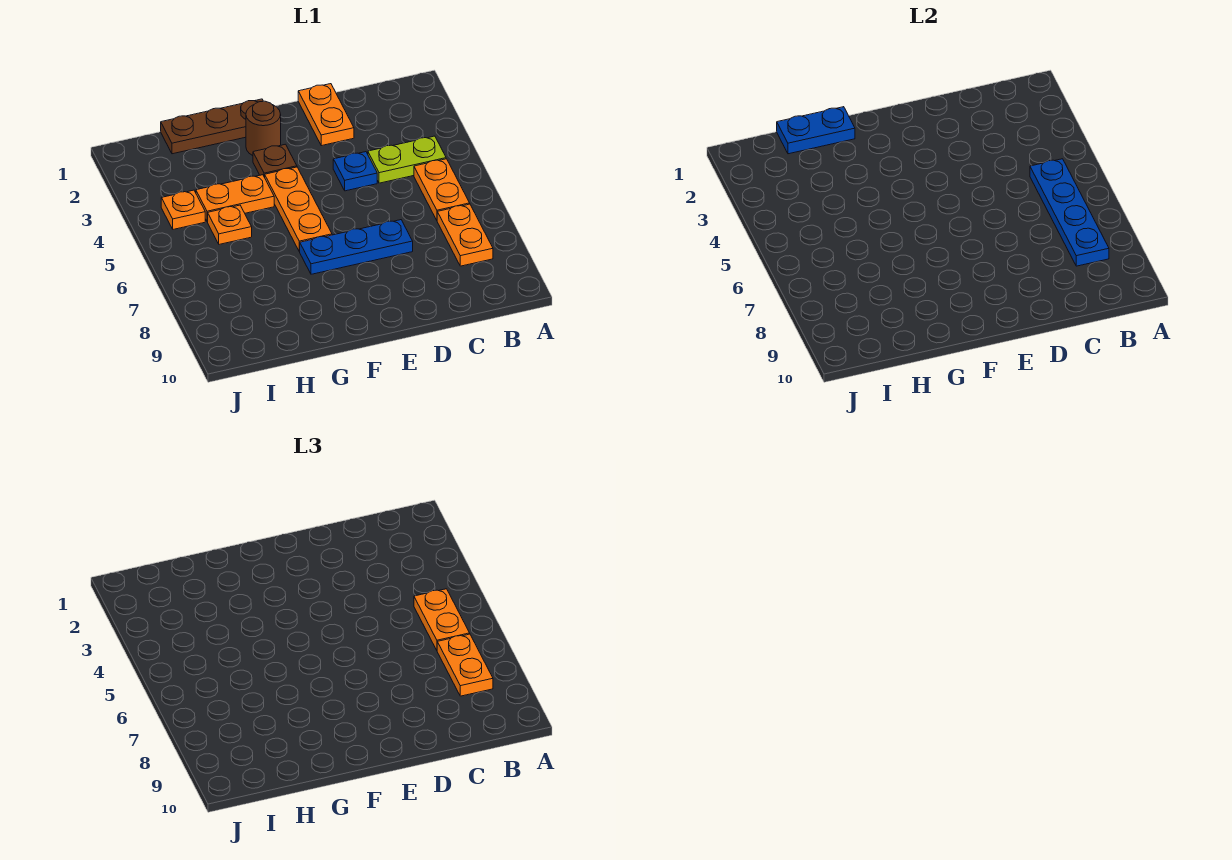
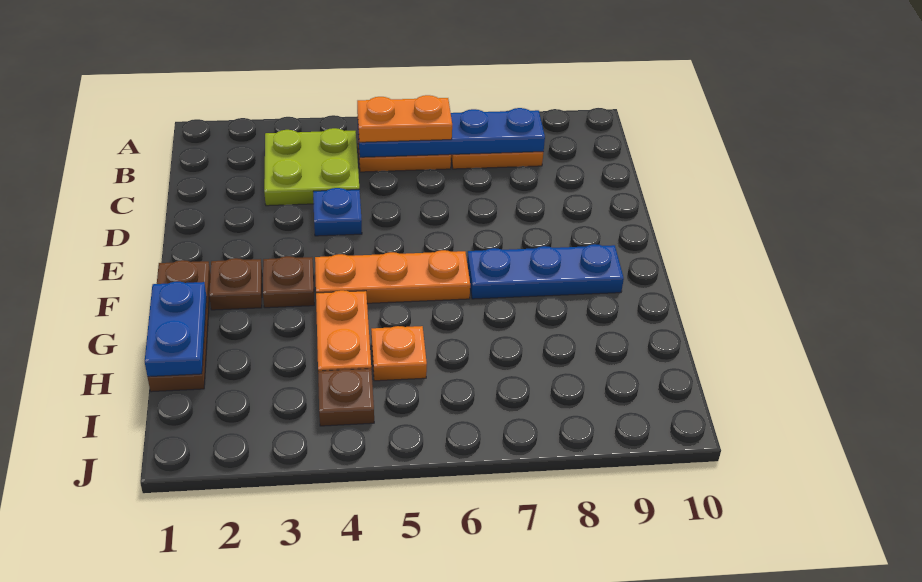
lime plate B4:C4 level 1 -> lime plate B3:C4 level 1
orange plate B7:B8 level 3 -> none
orange plate D1:D2 level 1 -> none
blue plate D7:F7 level 1 -> blue plate F7:F9 level 1
brown round brick F2 level 1 -> brown plate F2 level 1
orange plate I4 level 1 -> brown plate I4 level 1

